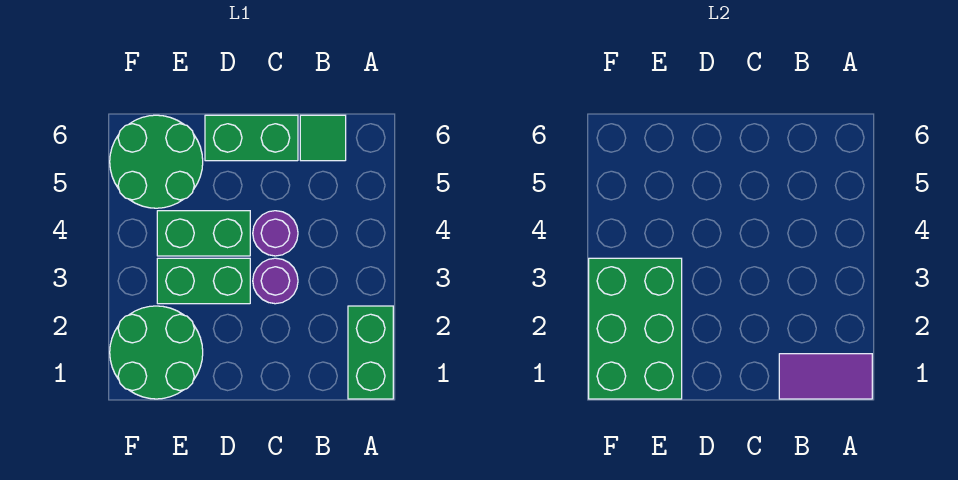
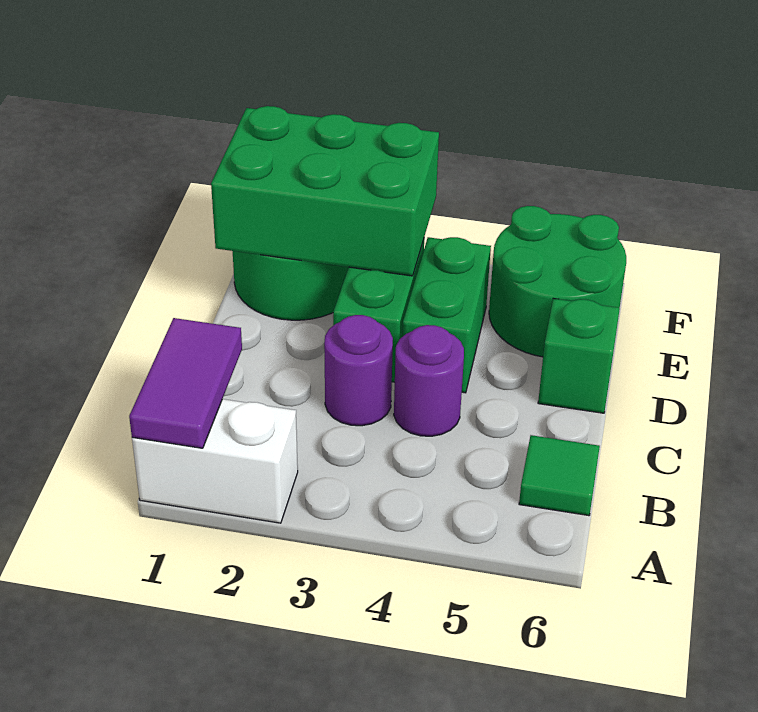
green brick A1:A2 level 1 -> white brick A1:A2 level 1
green brick C6:D6 level 1 -> green brick D6 level 1

